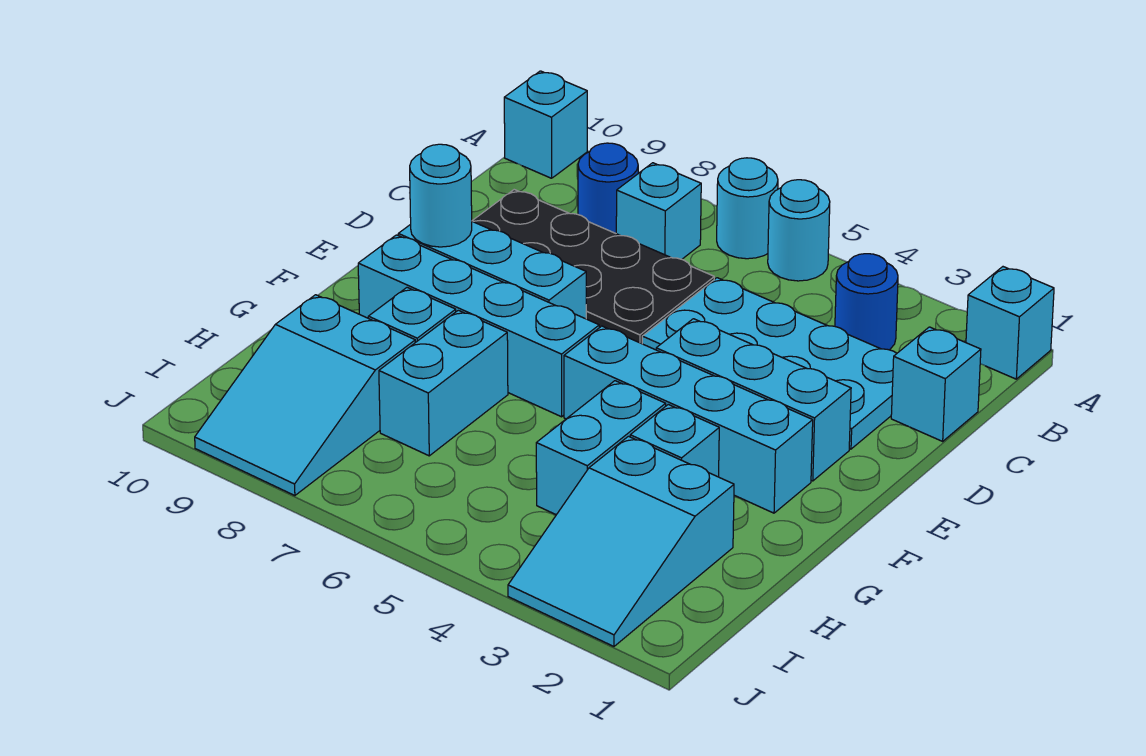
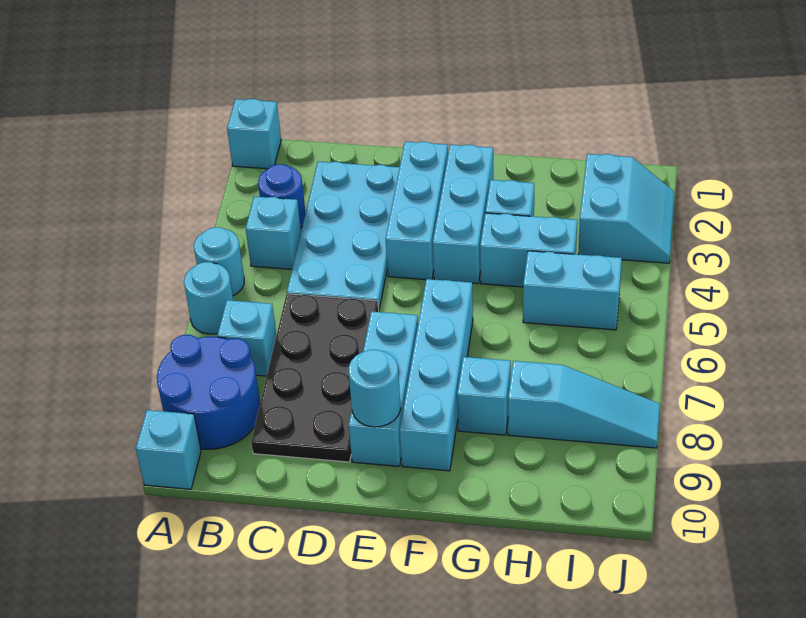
blue round brick B8 level 1 -> blue round brick A8:B9 level 1
cyan brick C1 level 1 -> cyan brick B4 level 1
cyan brick F2:F5 level 1 -> cyan brick F2:F4 level 1
cyan brick G7:H7 level 1 -> cyan brick H5:I5 level 1
cyan slope H2:J3 level 1 top H -> cyan slope I2:J3 level 1 top I
cyan slope H8:J9 level 1 top H -> cyan slope H8:J8 level 1 top H

